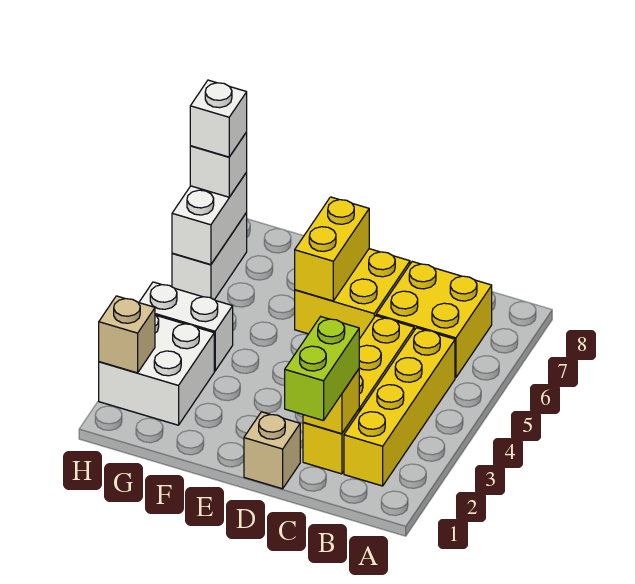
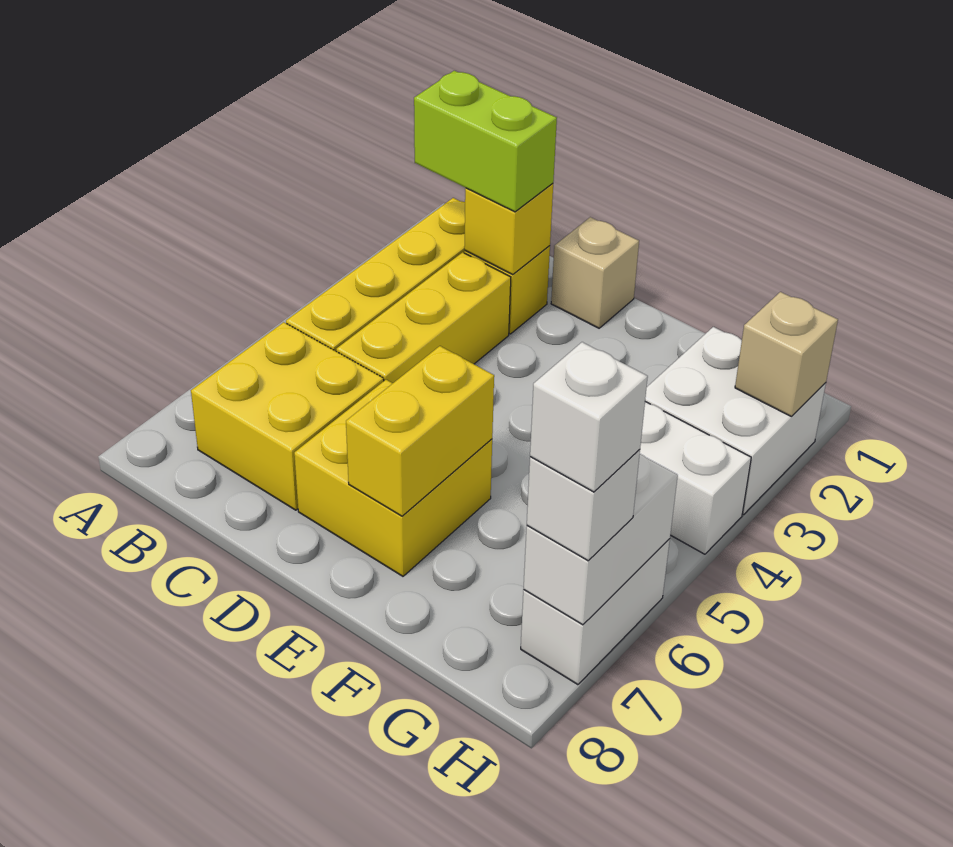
lime brick C1:C2 level 3 -> lime brick B2:C2 level 3

